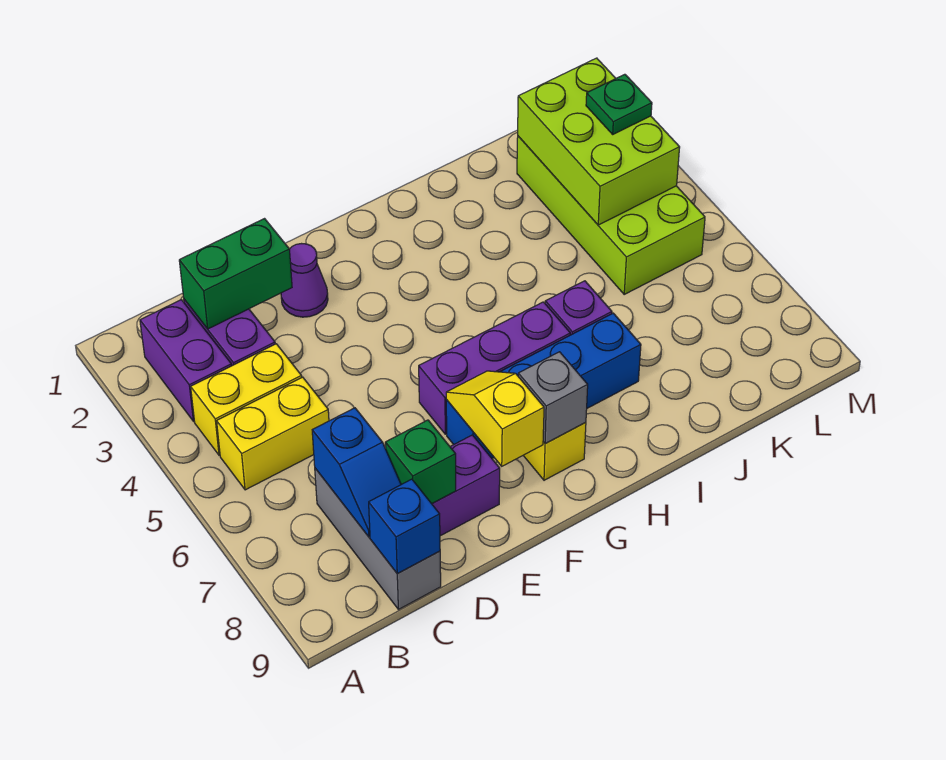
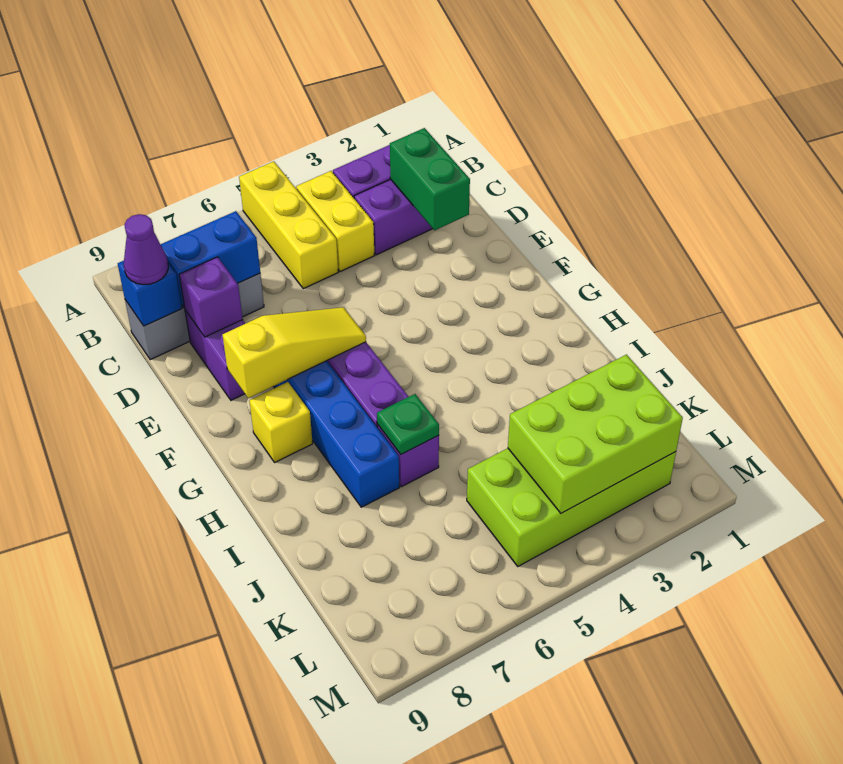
yellow brick B5:C5 level 1 -> yellow brick A5:C5 level 1
blue slope C7:C8 level 2 top 7 -> blue brick C7:C8 level 2
green brick D8 level 2 -> purple brick D8 level 2
purple cone E2 level 1 -> purple cone C9 level 3
yellow slope F7:F8 level 2 top 8 -> yellow slope F6:F8 level 2 top 8
grey brick G8 level 2 -> none
green plate L3 level 3 -> green plate I6 level 2

